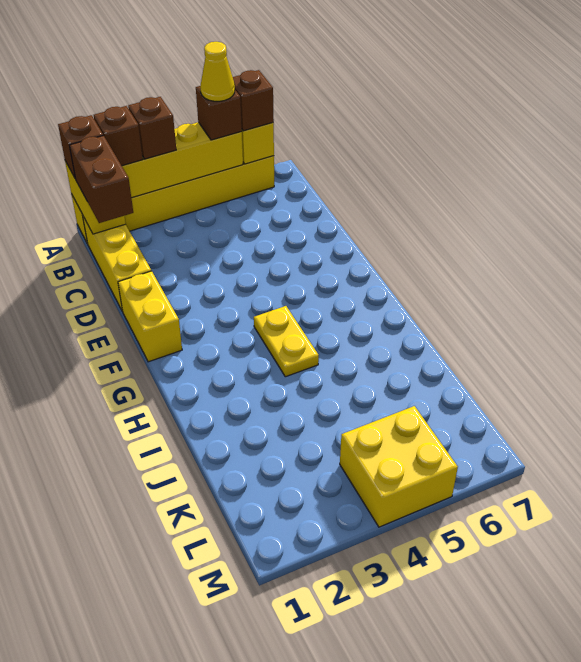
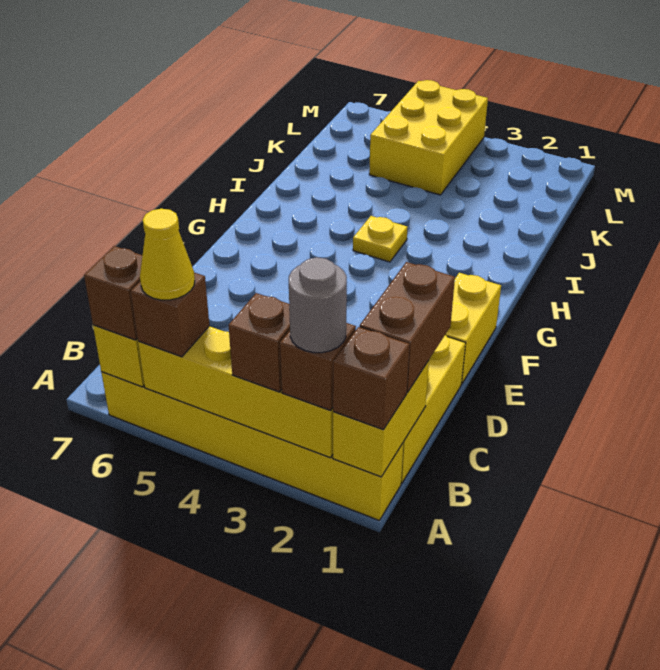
none -> grey round brick A2 level 4
yellow plate G4:H4 level 1 -> yellow plate H4 level 1
yellow brick L4:M5 level 1 -> yellow brick K4:M5 level 1

